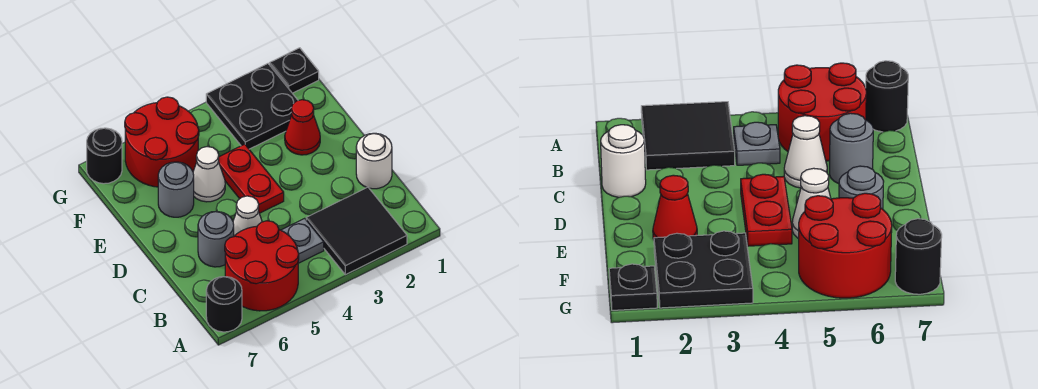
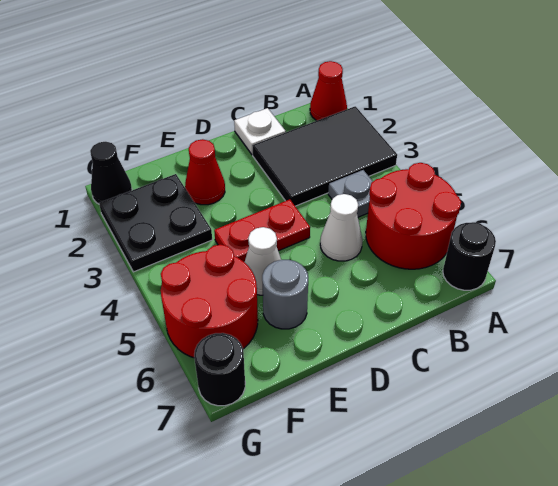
none -> red cone A1 level 1
black tile A2:B3 level 1 -> black tile A2:C3 level 1
white round brick C1 level 1 -> white plate C1 level 1
grey round brick C6 level 1 -> none
black plate G1 level 1 -> black cone G1 level 1

